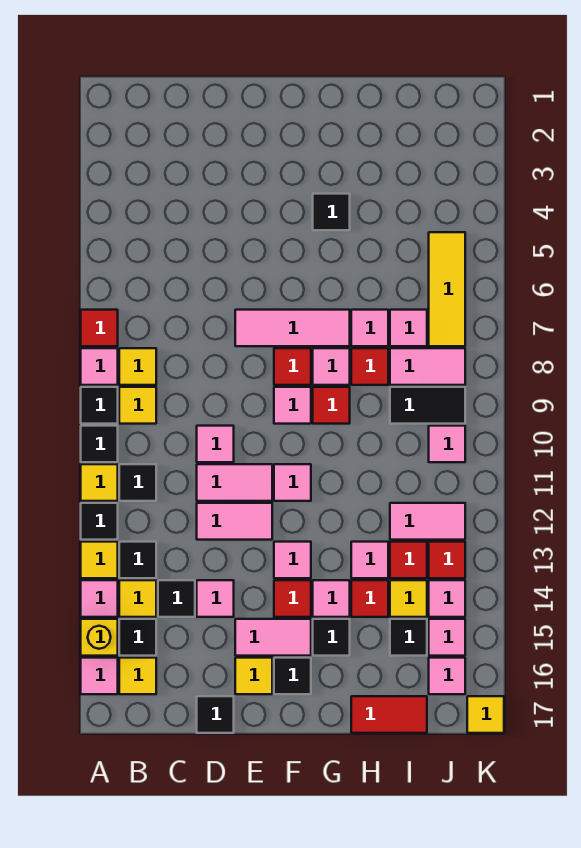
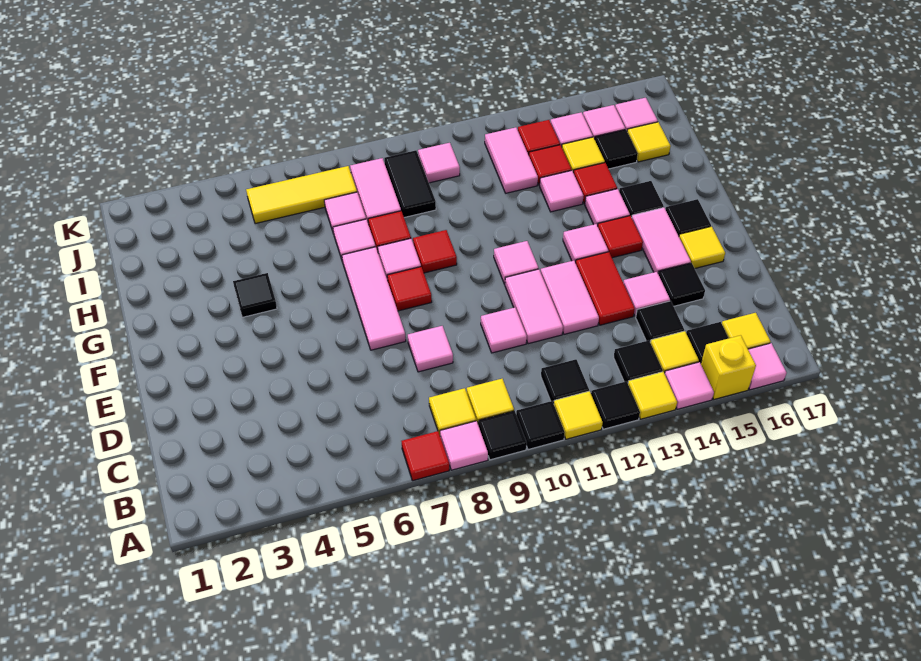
black tile D17 level 1 -> black tile D15 level 1
pink tile F9 level 1 -> pink tile D8 level 1
red tile H17:I17 level 1 -> red tile D13:E13 level 1
yellow tile K17 level 1 -> yellow tile I16 level 1

